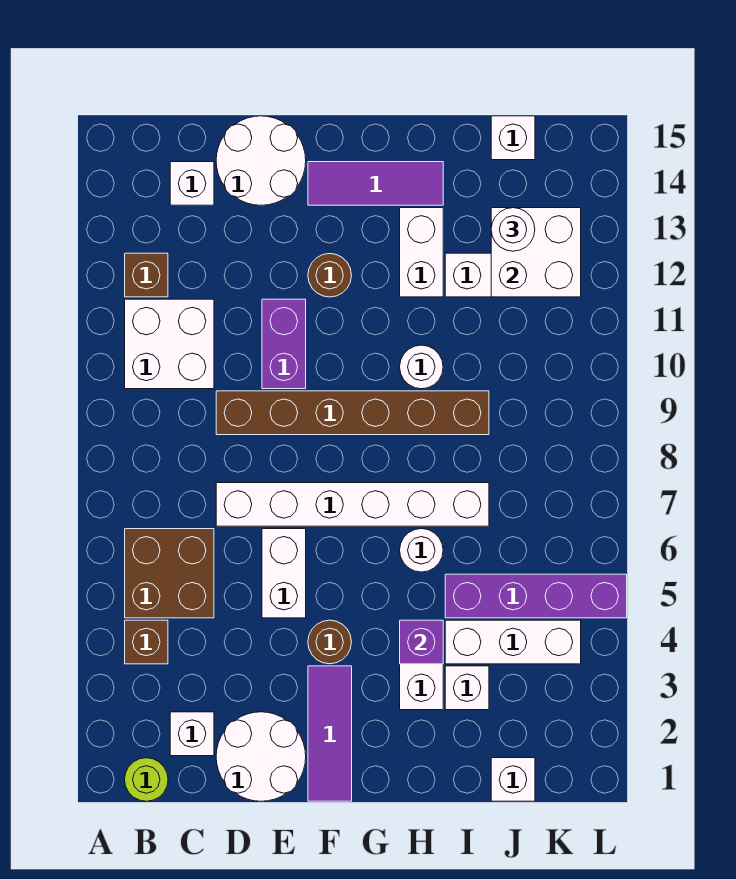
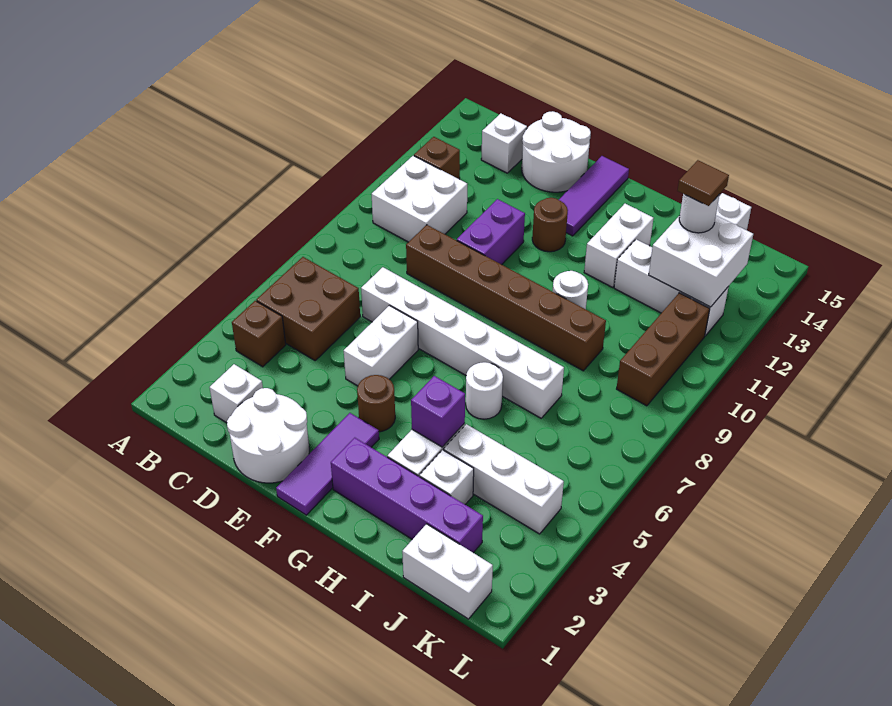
lime round brick B1 level 1 -> none
purple tile F14:H14 level 1 -> purple tile F13:F15 level 1
purple brick I5:L5 level 1 -> purple brick G2:J2 level 1
white brick J1 level 1 -> white brick J1:K1 level 1
none -> brown tile J13 level 4
none -> brown brick K9:K11 level 1

